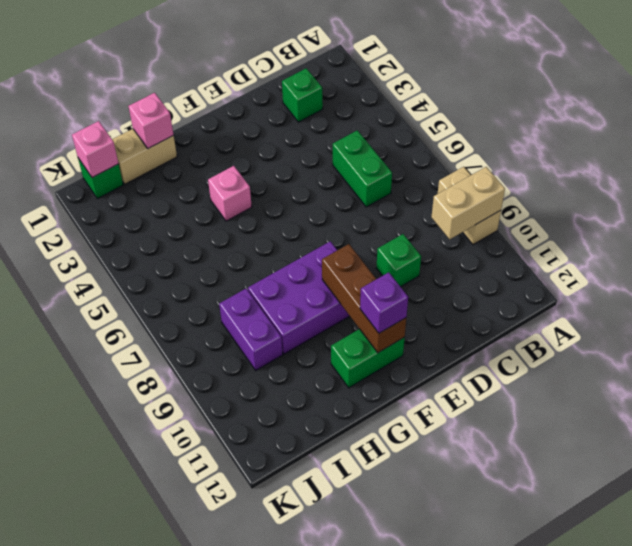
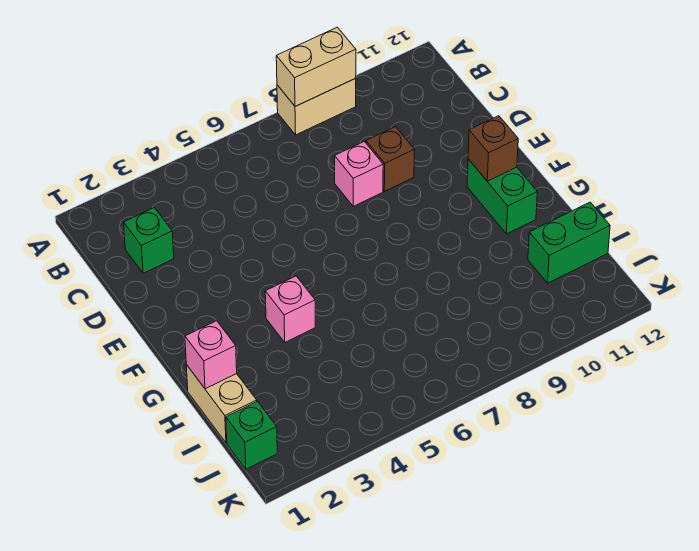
tan brick A9:B9 level 2 -> tan brick A8:A9 level 2
green brick C5:C6 level 1 -> green brick I11:I12 level 1
green brick D9 level 1 -> brown brick D9 level 1
purple brick F8:H9 level 1 -> none
brown brick F9:F11 level 2 -> brown brick F11 level 2
purple brick F11 level 3 -> none
purple brick I8:I9 level 1 -> none
pink brick J1 level 2 -> pink brick D8 level 1

